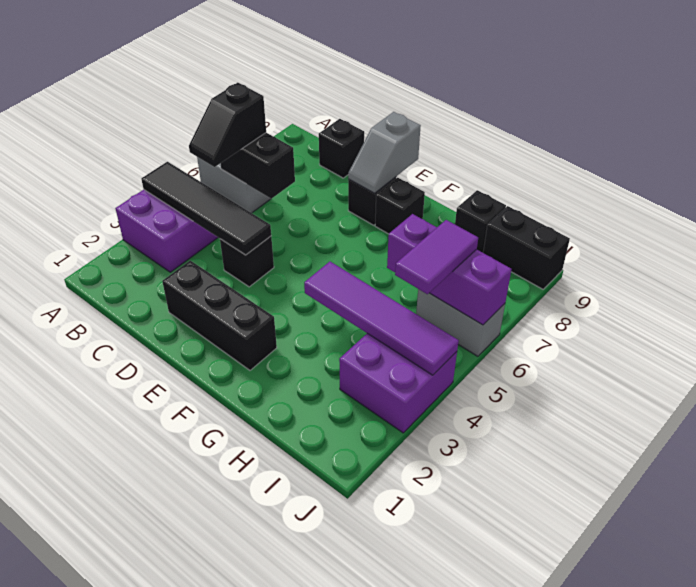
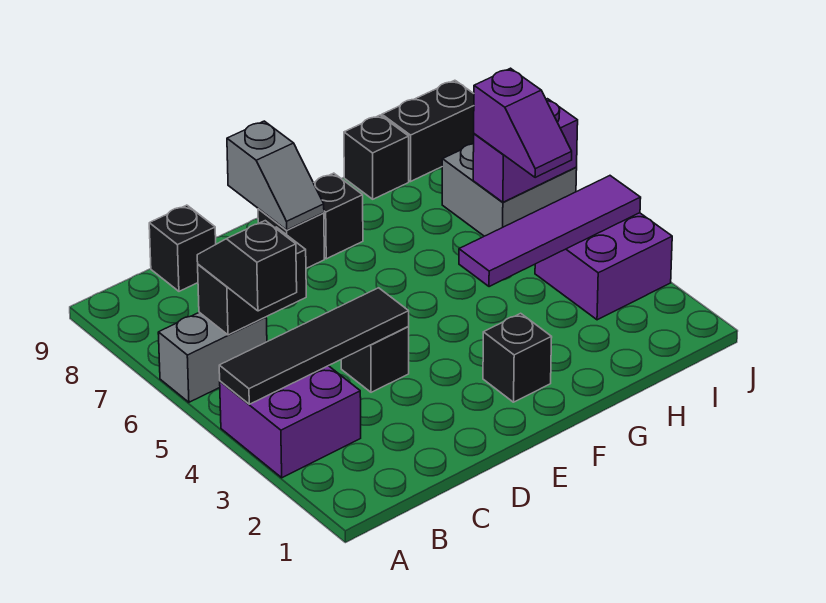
black slope B5:B6 level 3 top 6 -> black slope B5:B6 level 3 top 5
black brick D2:F2 level 1 -> black brick F2 level 1
purple brick H6:J6 level 2 -> purple brick I6:J6 level 2
purple tile I5:I6 level 3 -> purple slope I5:I6 level 3 top 6
grey brick I6:J6 level 1 -> grey brick I6:J7 level 1

